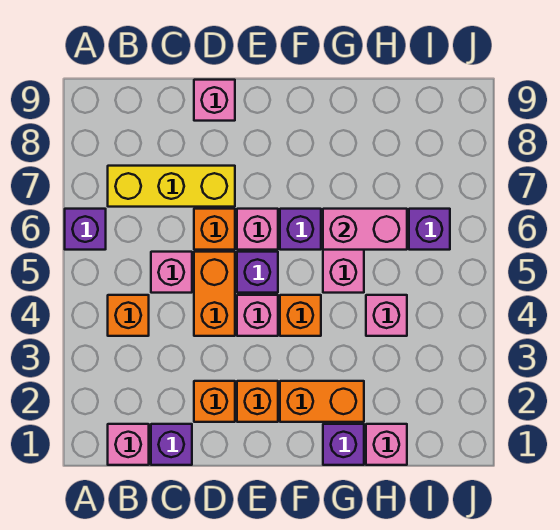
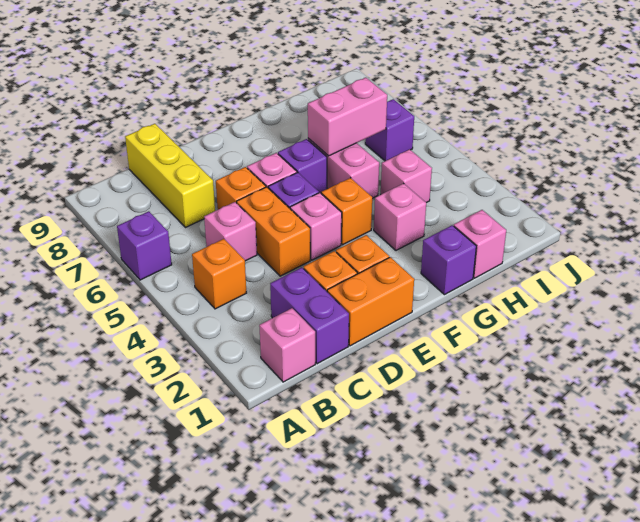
yellow brick B7:D7 level 1 -> yellow brick C7:C9 level 1
purple brick C1 level 1 -> purple brick C1:C2 level 1
pink brick D9 level 1 -> pink brick G3 level 1
orange brick F2:G2 level 1 -> orange brick D1:E1 level 1

